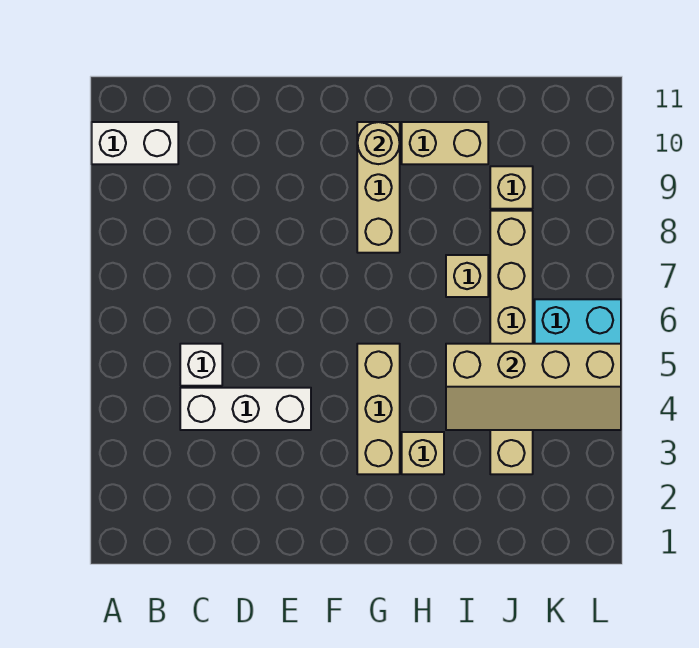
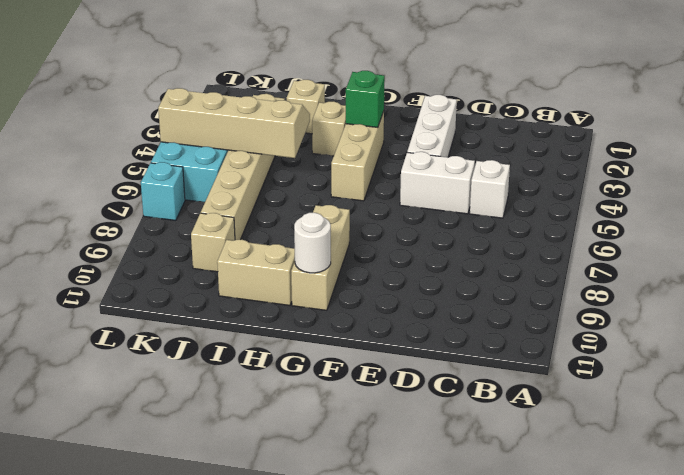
white brick A10:B10 level 1 -> white brick D5:E5 level 1
white brick C4:E4 level 1 -> white brick E2:E4 level 1
none -> green brick G3 level 2
tan round brick G10 level 2 -> white round brick G10 level 2
tan brick I7 level 1 -> tan brick I2 level 1
none -> cyan brick L7 level 1

